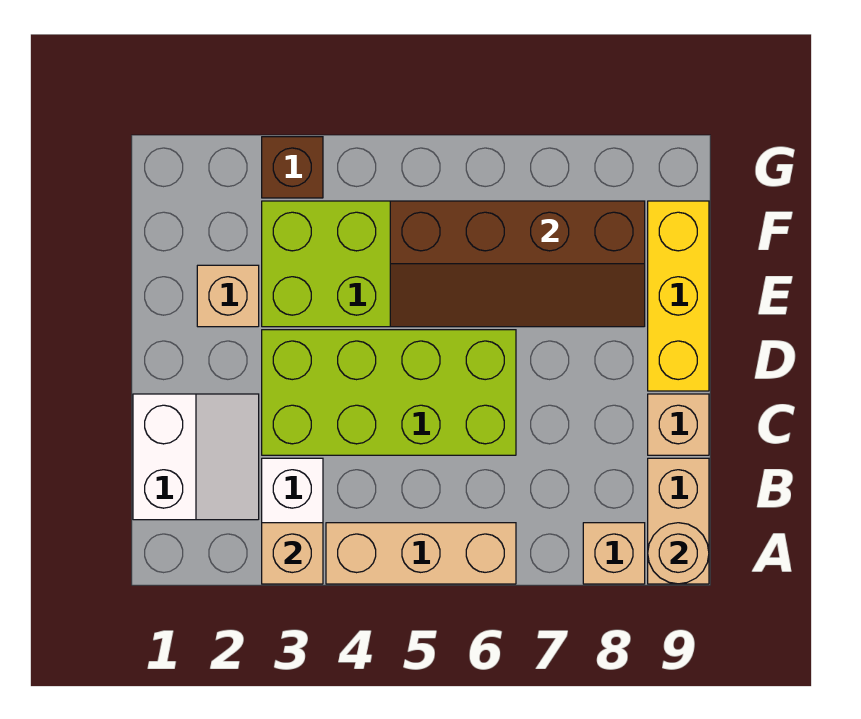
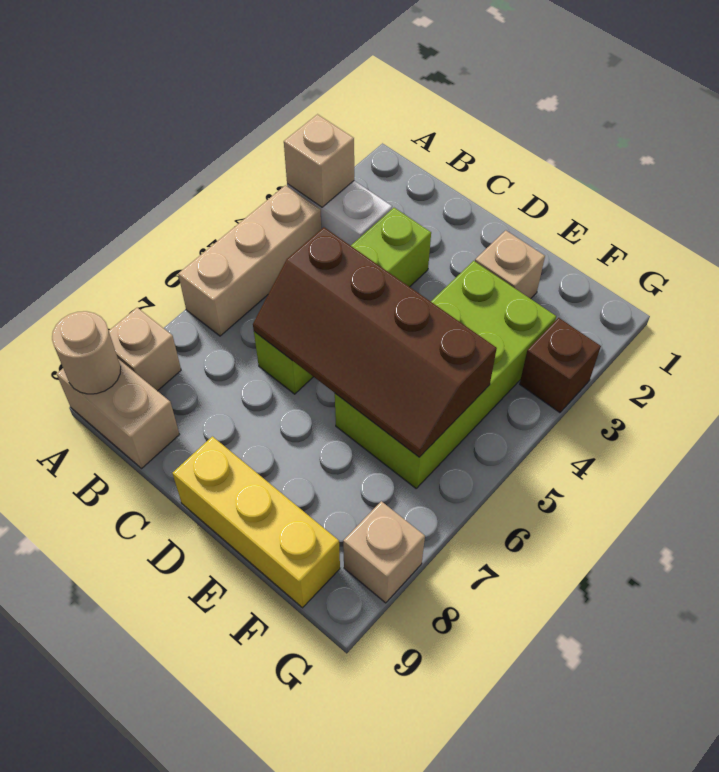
white slope B1:C2 level 1 top 1 -> none
lime brick C3:D6 level 1 -> lime brick C3:C6 level 1
tan brick C9 level 1 -> tan brick G8 level 1
brown slope E5:F8 level 2 top F -> brown slope C5:F6 level 2 top 5

